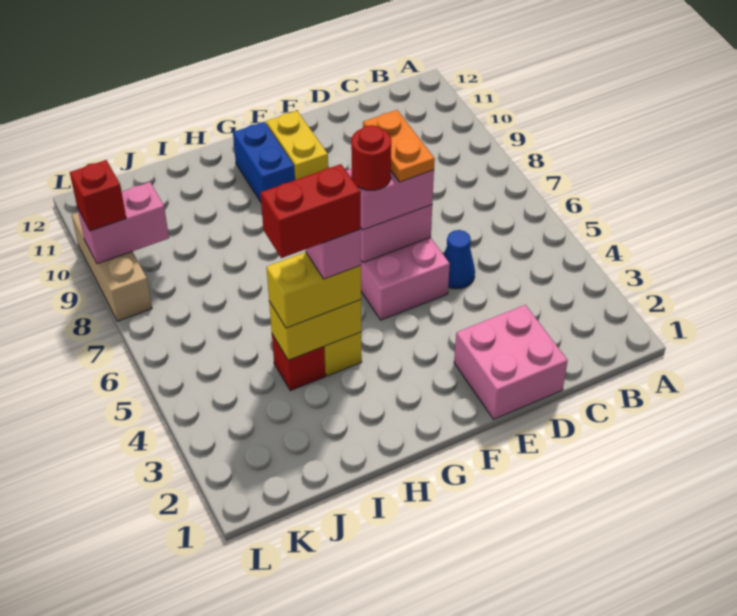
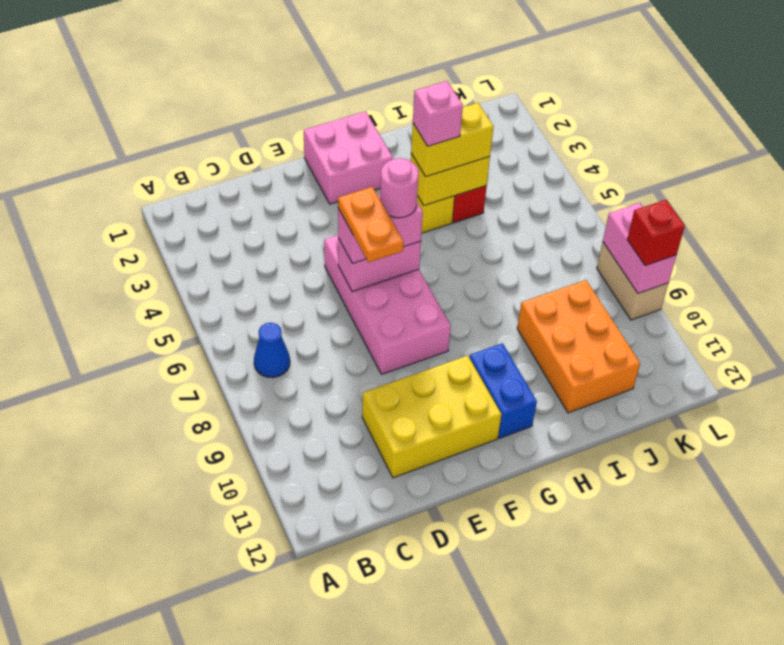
pink brick D1:E2 level 1 -> pink brick F1:G2 level 1
blue cone D5 level 1 -> blue cone B7 level 1
red round brick F6 level 4 -> pink round brick F6 level 4
yellow brick F10:F11 level 1 -> yellow brick D10:F11 level 1
red brick H4:I4 level 5 -> none
none -> orange brick I9:J11 level 1
pink brick K9:L9 level 2 -> pink brick L8:L9 level 2
tan brick L8:L10 level 1 -> tan brick L8:L9 level 1

